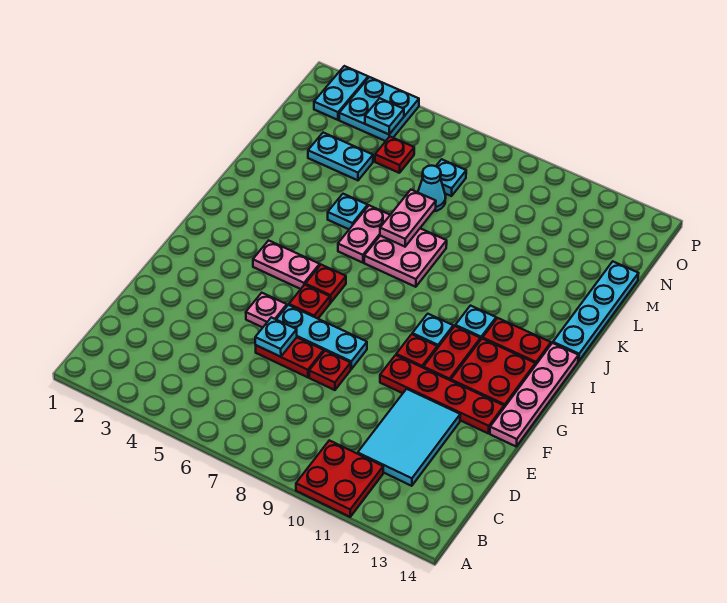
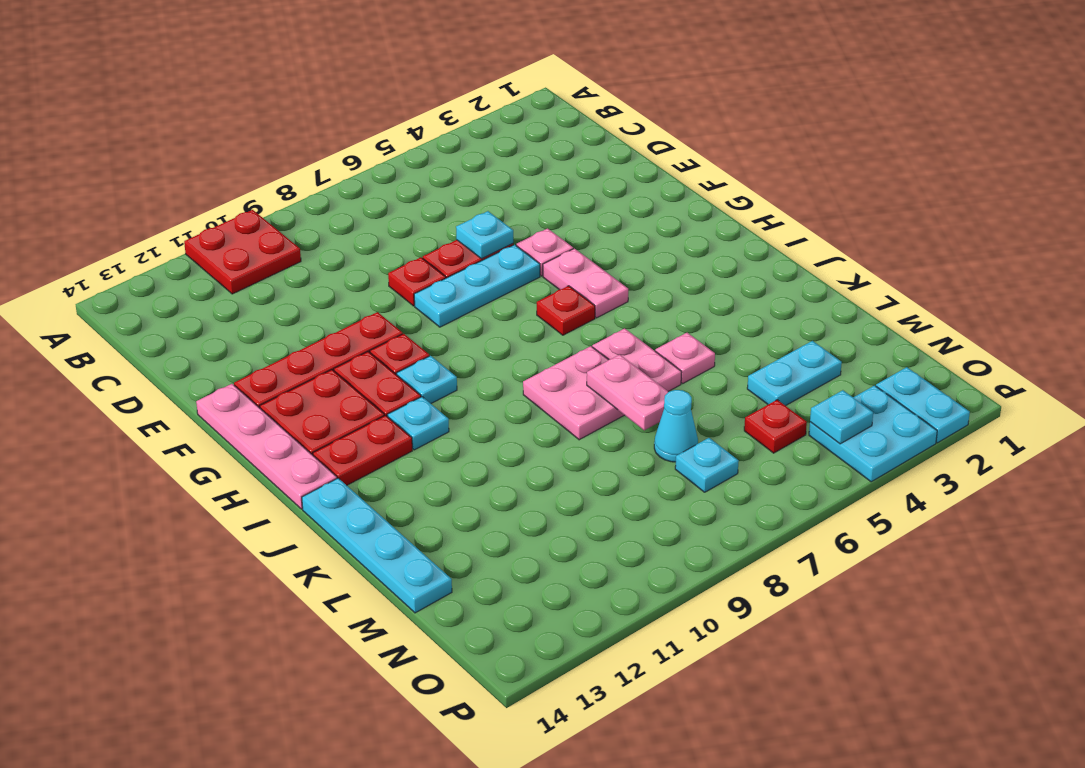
cyan tile C11:E12 level 1 -> none
red plate G6 level 1 -> none
pink plate H4:H5 level 1 -> pink plate G5:H5 level 1
cyan plate K5 level 1 -> pink plate K5 level 1

